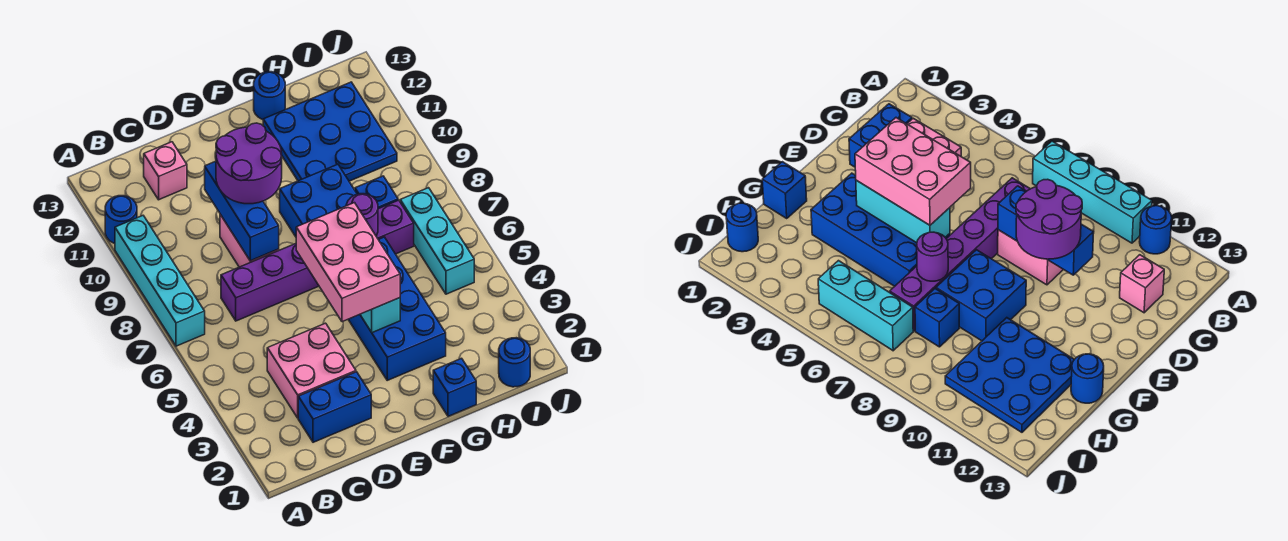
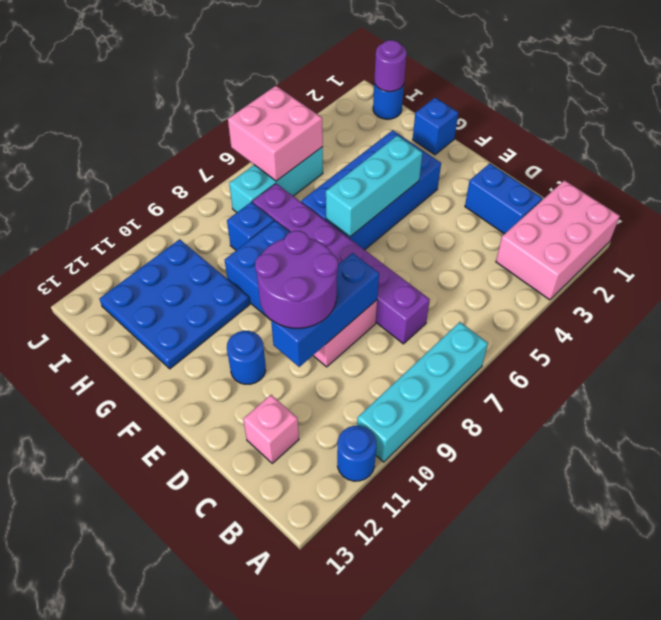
pink brick C3:D4 level 1 -> pink brick I5:J6 level 2
pink brick E4:F6 level 3 -> pink brick A1:B3 level 1
purple round brick G7 level 2 -> purple round brick I1 level 2
blue round brick G13 level 1 -> blue round brick E11 level 1

